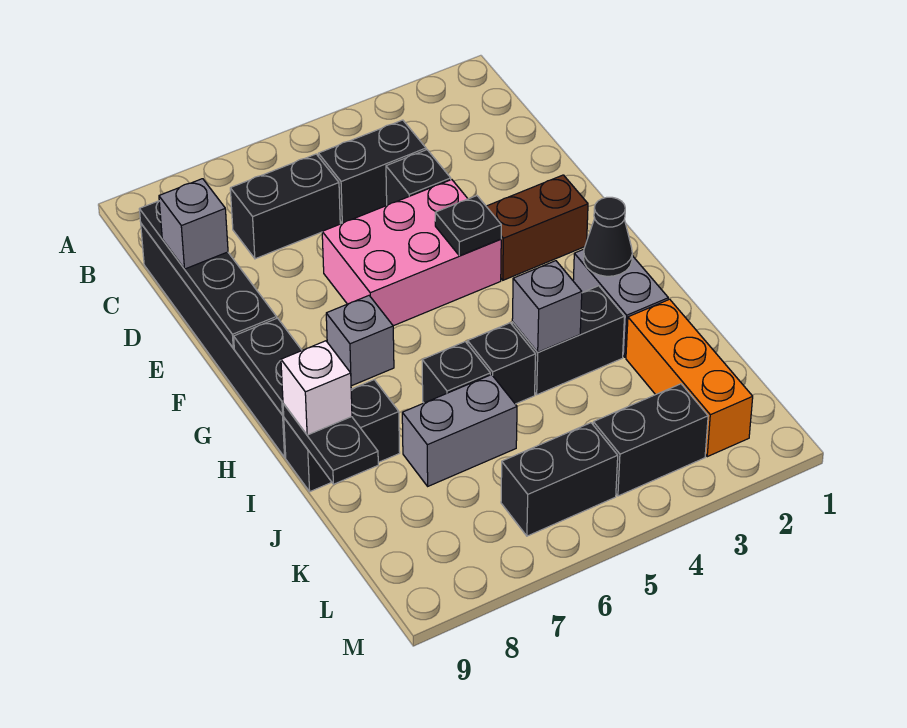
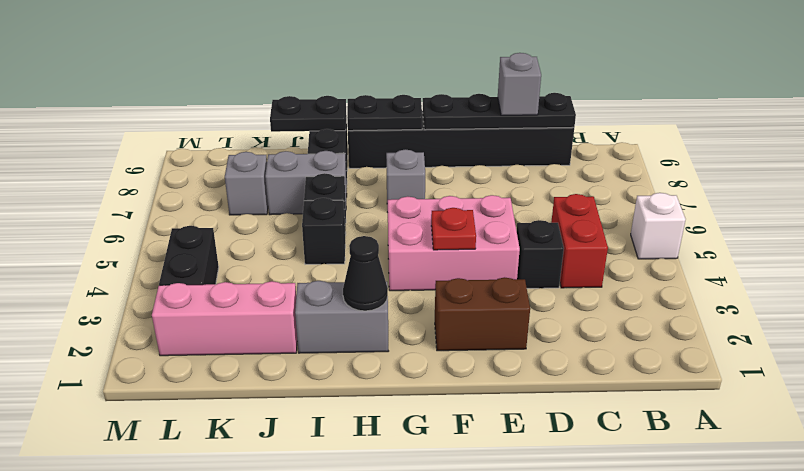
black brick C4:C5 level 1 -> red brick C4:C5 level 1
black brick C6:C7 level 1 -> none
pink brick E4:F6 level 1 -> pink brick E4:G5 level 1
brown brick F2:F3 level 1 -> brown brick E2:F2 level 1
black plate F4 level 2 -> red plate F4 level 2
black brick I3:I4 level 1 -> none
grey brick I4 level 2 -> grey brick K7 level 1
white brick I9 level 3 -> white brick A5 level 1
orange brick J2:L2 level 1 -> pink brick J2:L2 level 1
grey brick J6:J7 level 1 -> grey brick I7:J7 level 1
black brick L5:L6 level 1 -> none

